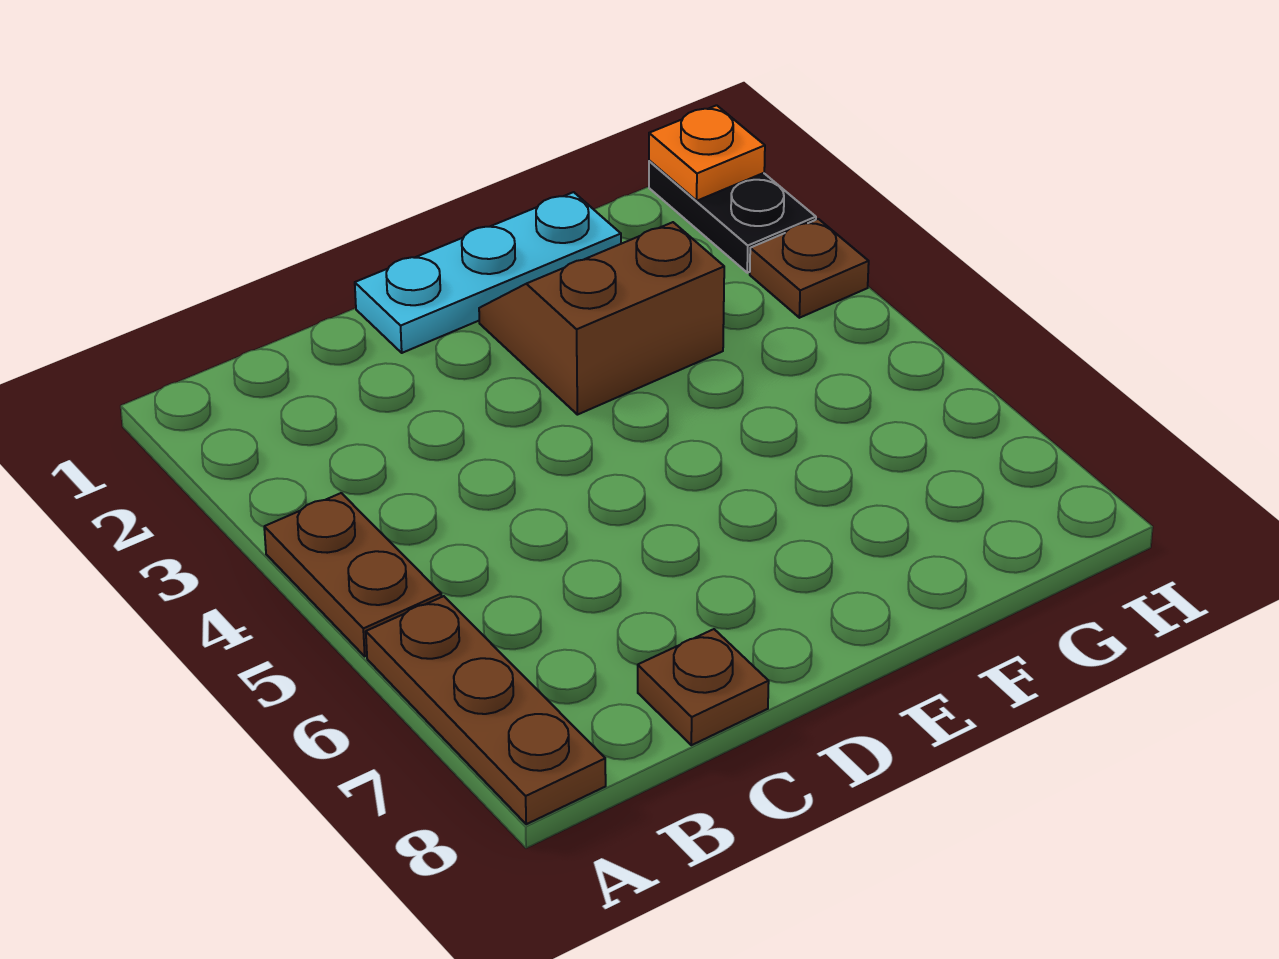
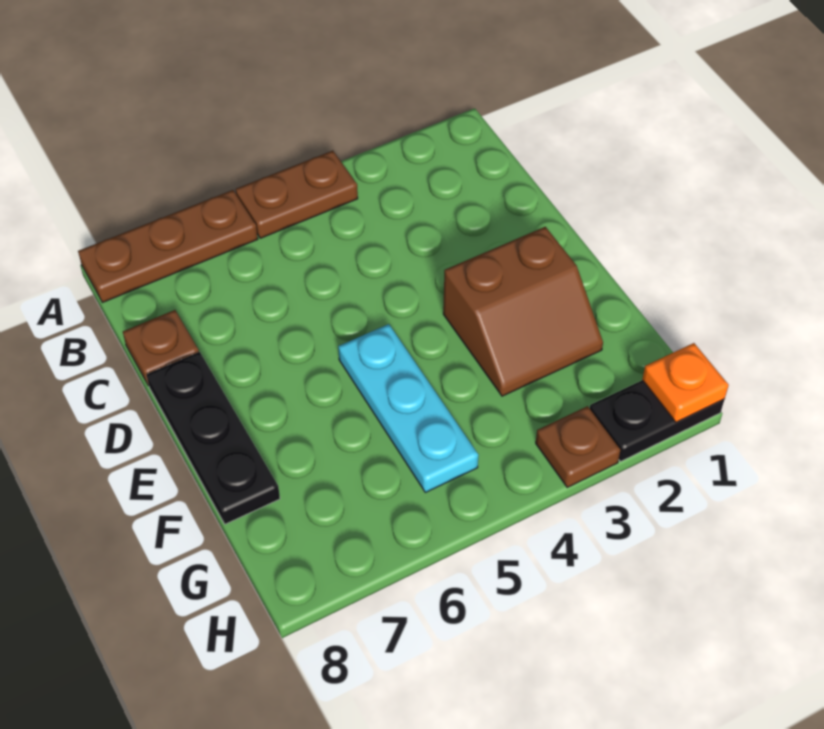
cyan plate D1:F1 level 1 -> cyan plate E5:G5 level 1
none -> black plate D8:F8 level 1
brown slope E2:F3 level 1 top 3 -> brown slope E2:F3 level 1 top E

